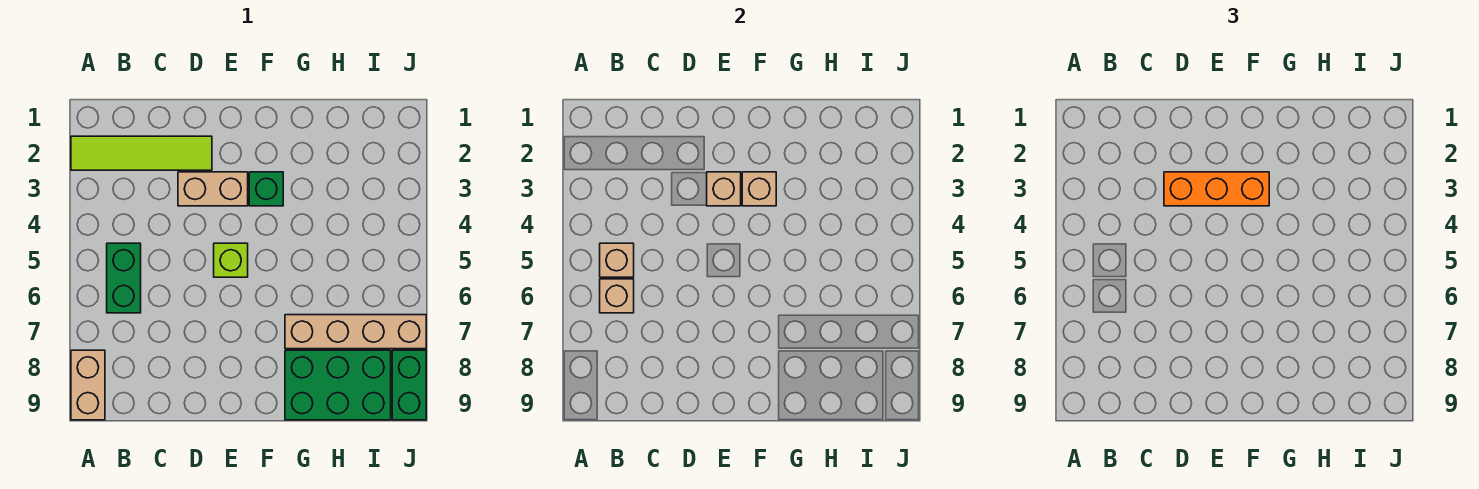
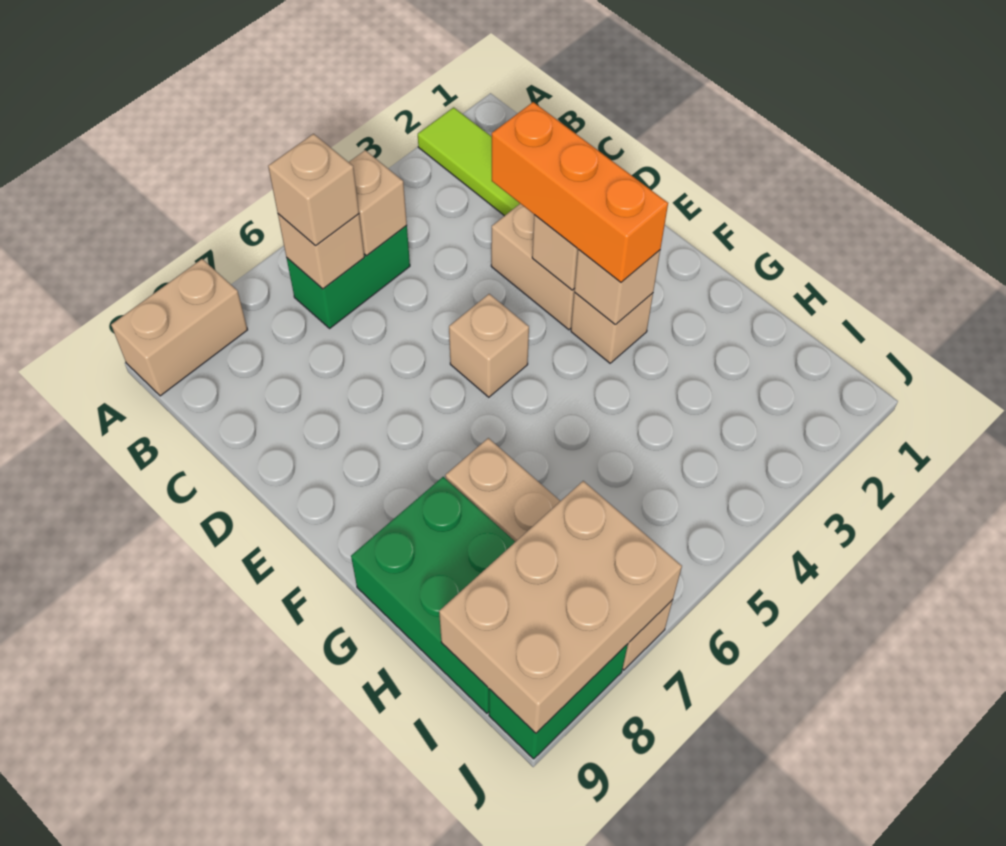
none -> tan brick B6 level 3
lime brick E5 level 1 -> tan brick E5 level 1
green brick F3 level 1 -> tan brick F3 level 1
none -> tan brick I7:J9 level 2

